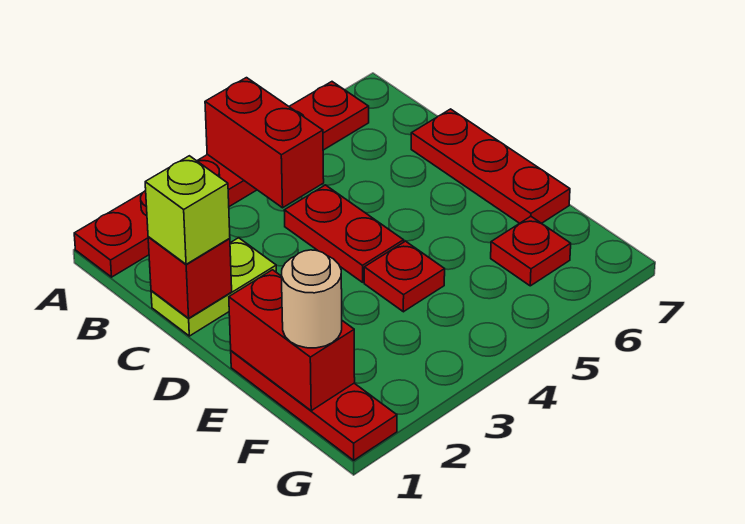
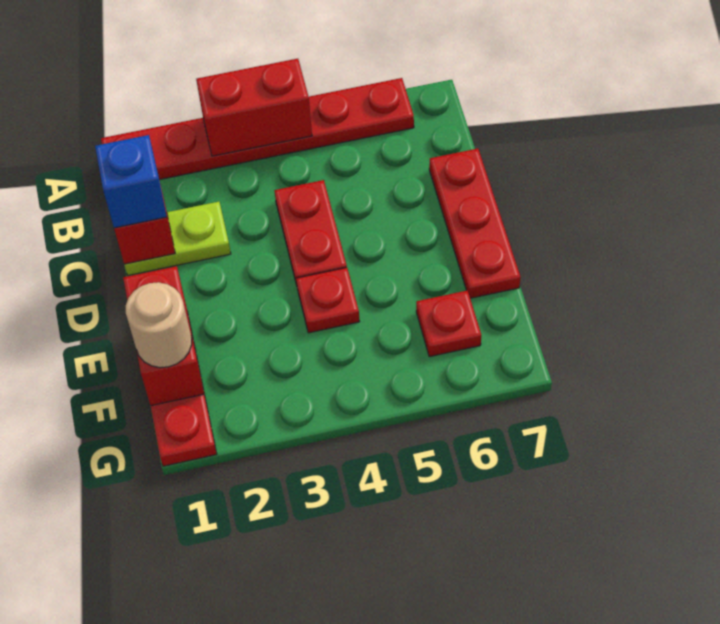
red brick A4:B4 level 2 -> red brick A3:A4 level 2
lime brick C1 level 3 -> blue brick C1 level 3

